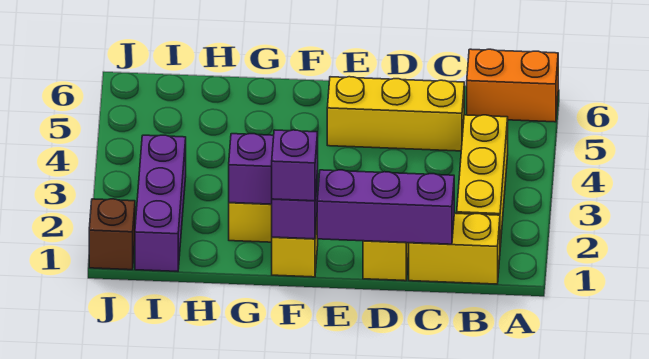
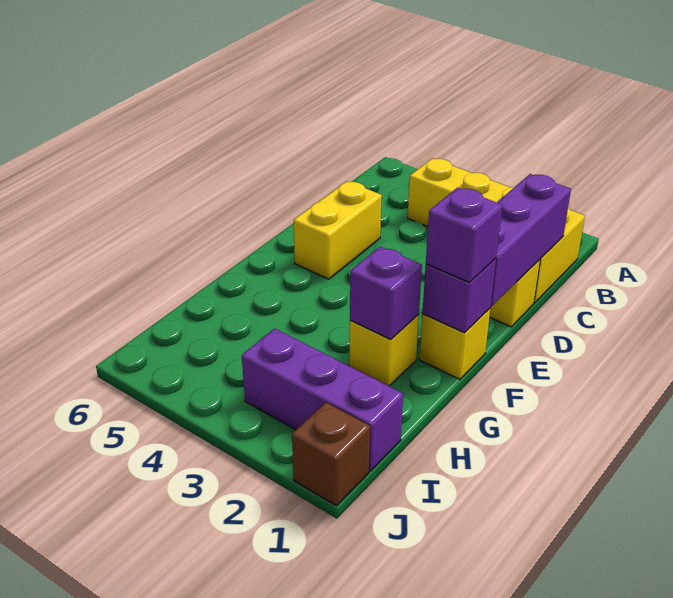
orange brick A6:B6 level 1 -> none
yellow brick C5:E5 level 1 -> yellow brick D5:E5 level 1

